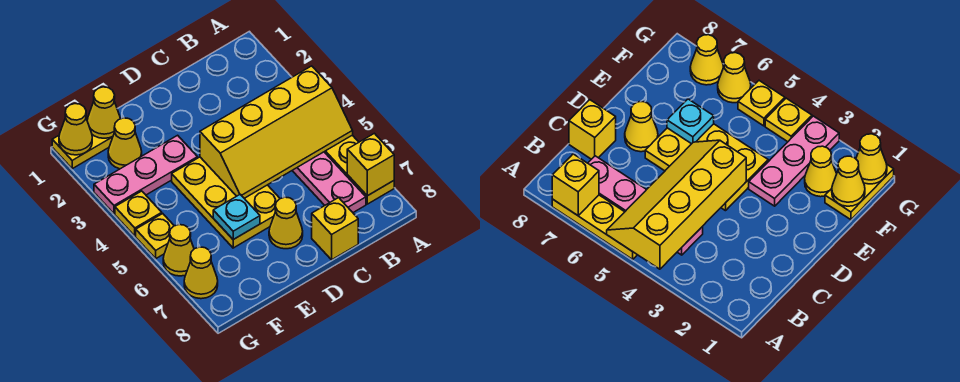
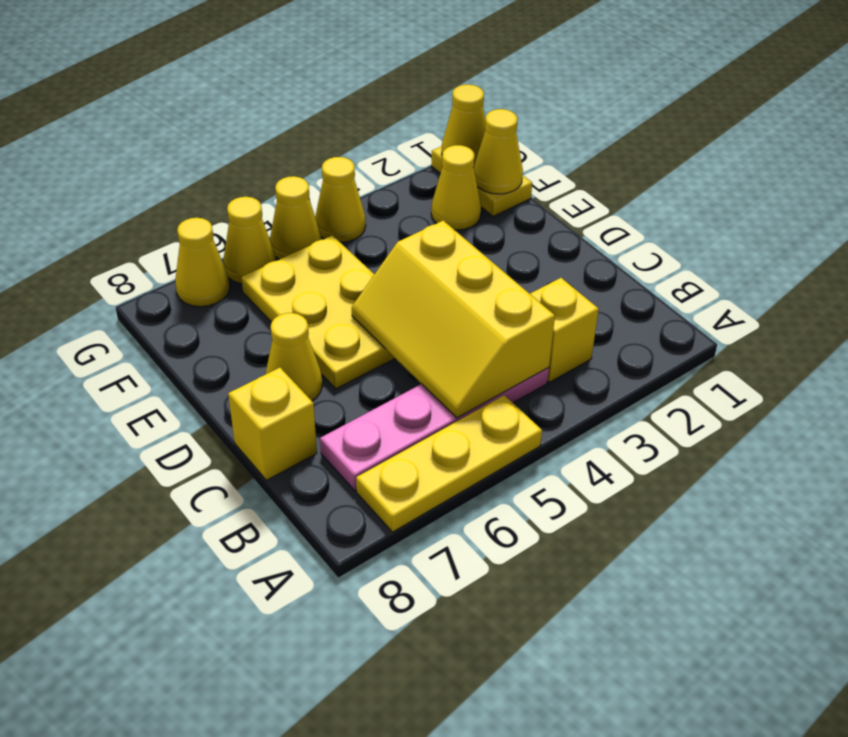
yellow slope A4:D5 level 2 top 4 -> yellow slope B4:D5 level 2 top 4
yellow brick A7 level 2 -> yellow brick B3 level 1
yellow plate D4:E6 level 1 -> yellow plate D5:F6 level 1
pink plate E3:G3 level 1 -> none
cyan plate E6 level 2 -> none
yellow plate G4 level 1 -> yellow cone G4 level 1
yellow plate G5 level 1 -> yellow cone G5 level 1

